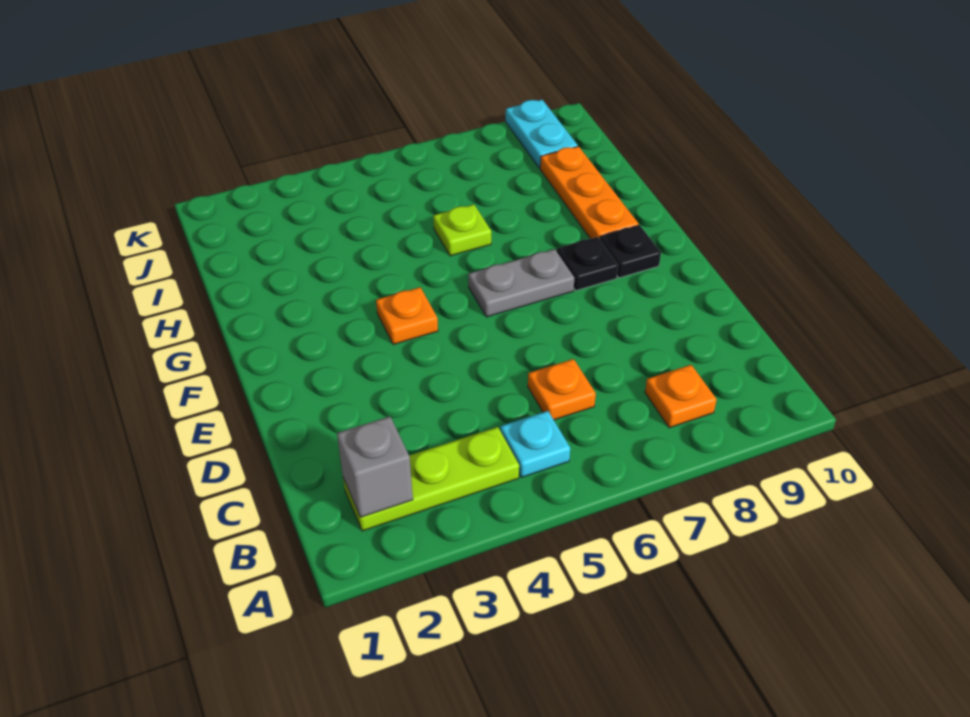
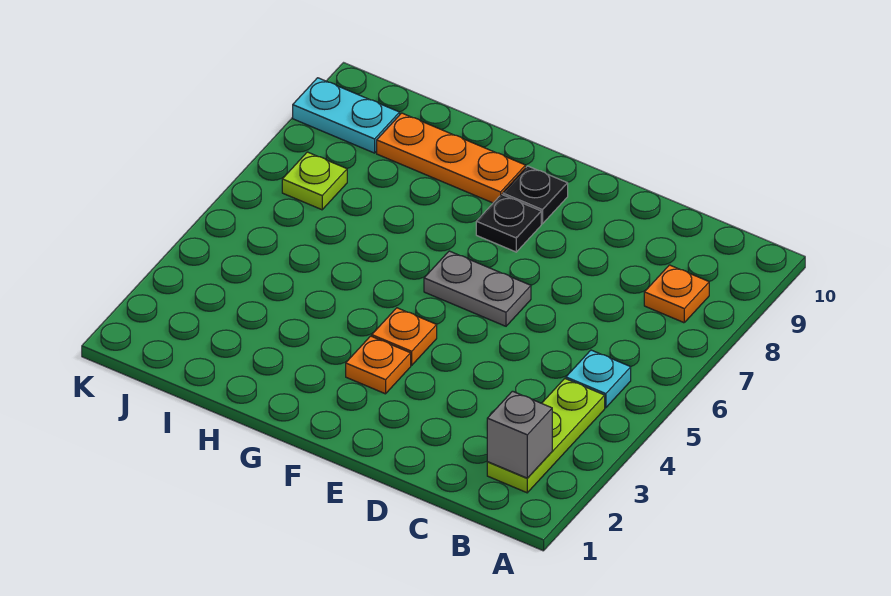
orange plate C6 level 1 -> orange plate F3 level 1
grey plate F6:F7 level 1 -> grey plate E6:F6 level 1
lime plate H6 level 1 -> lime plate J7 level 1

